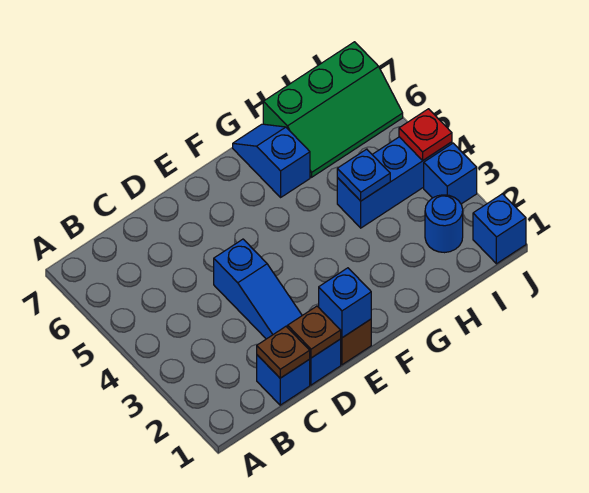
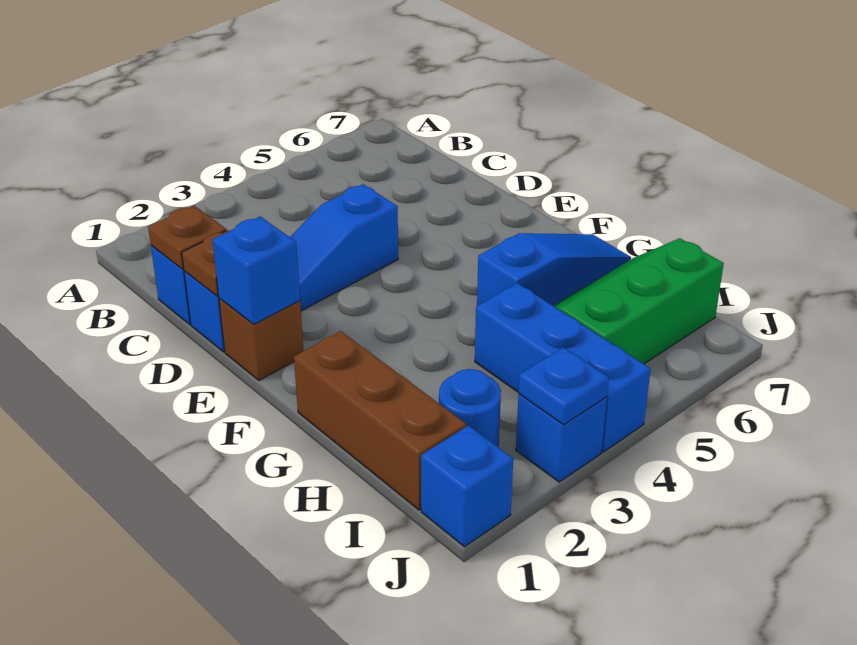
none -> brown brick G1:I1 level 1
blue slope G6:G7 level 1 top 6 -> blue slope G5:G7 level 1 top 5
blue plate H4 level 2 -> blue plate J3 level 2
green slope H6:J7 level 1 top 7 -> green slope H5:I7 level 1 top I
red plate J4 level 2 -> none

